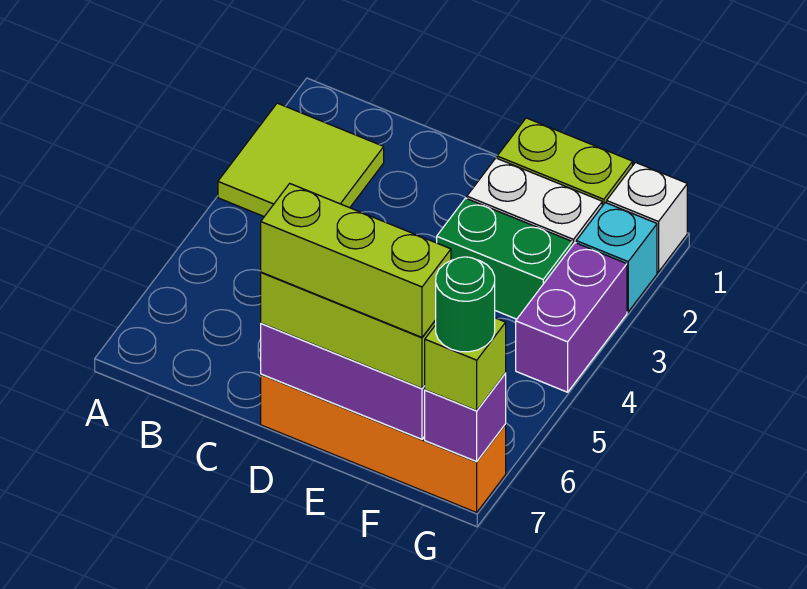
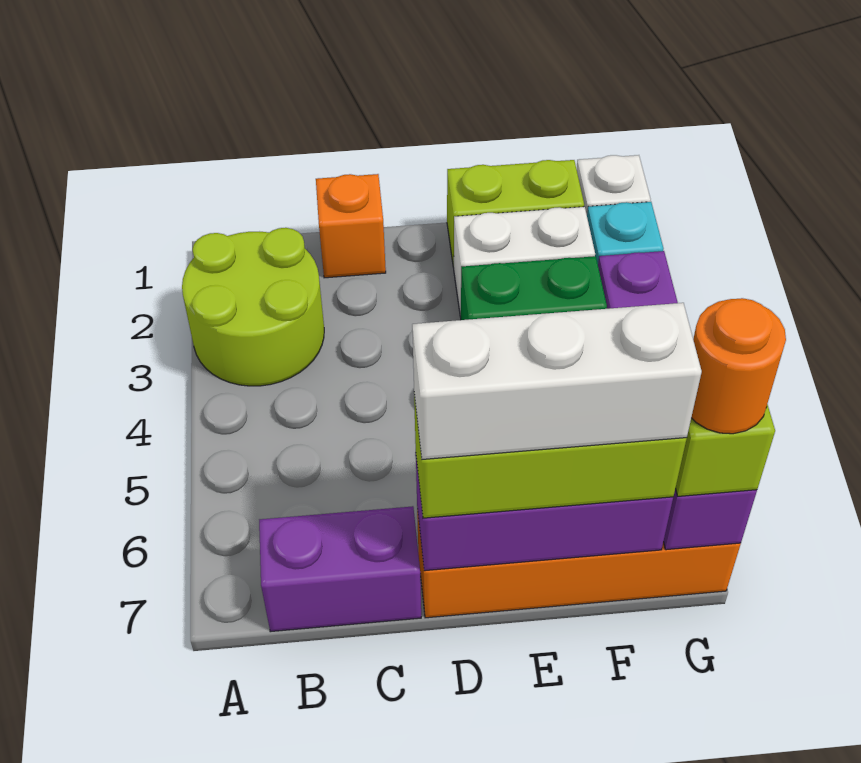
lime tile A2:B3 level 1 -> lime round brick A2:B3 level 1
none -> purple brick B7:C7 level 1
none -> orange brick C1 level 1
lime brick D7:F7 level 4 -> white brick D7:F7 level 4
green round brick G7 level 4 -> orange round brick G7 level 4

